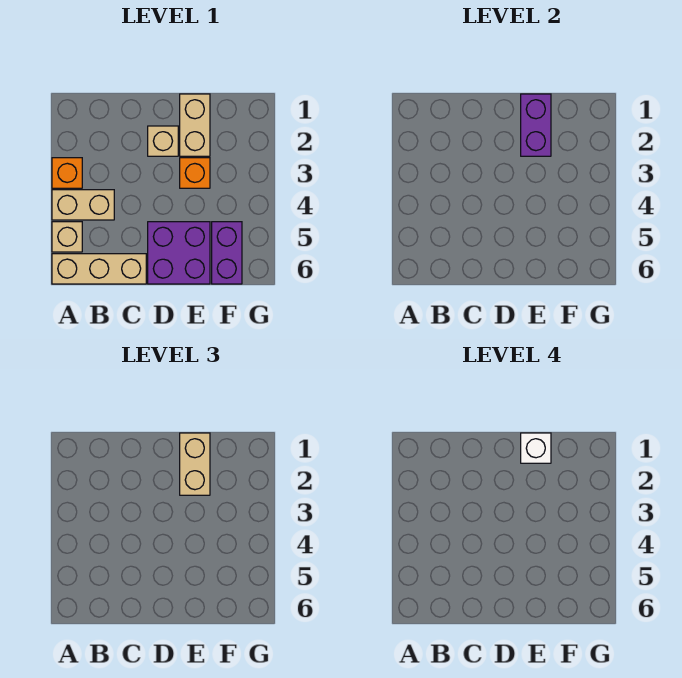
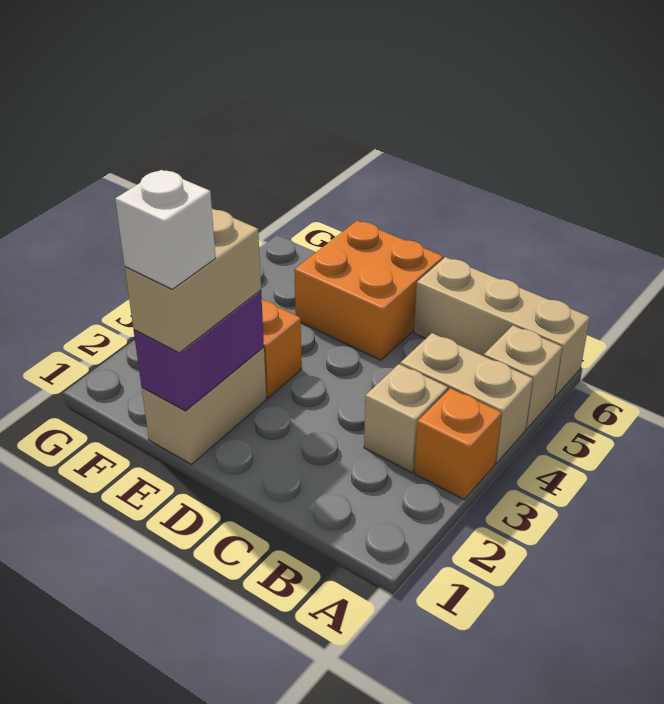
tan brick D2 level 1 -> tan brick B3 level 1
purple brick D5:E6 level 1 -> orange brick D5:E6 level 1
purple brick F5:F6 level 1 -> none

